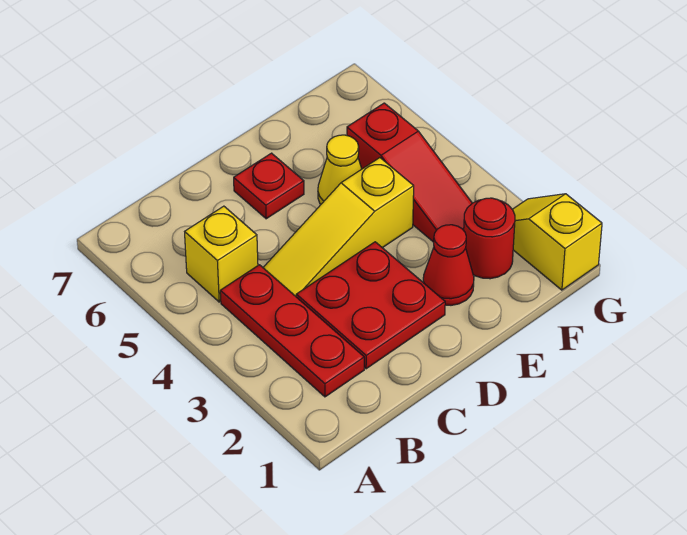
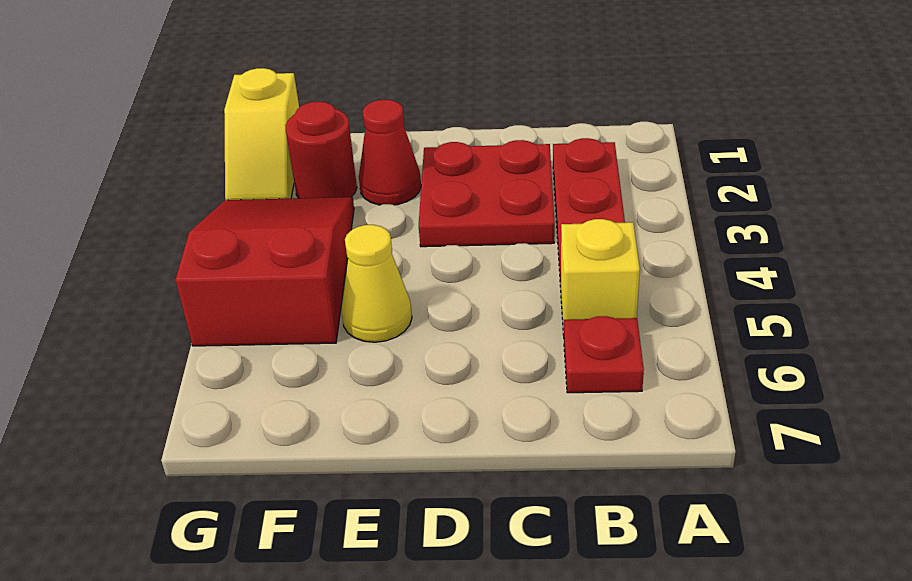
yellow slope C4:E4 level 1 top E -> none
red plate D6 level 1 -> red plate B6 level 1
red slope F3:F5 level 1 top 5 -> red slope F3:G5 level 1 top 5

